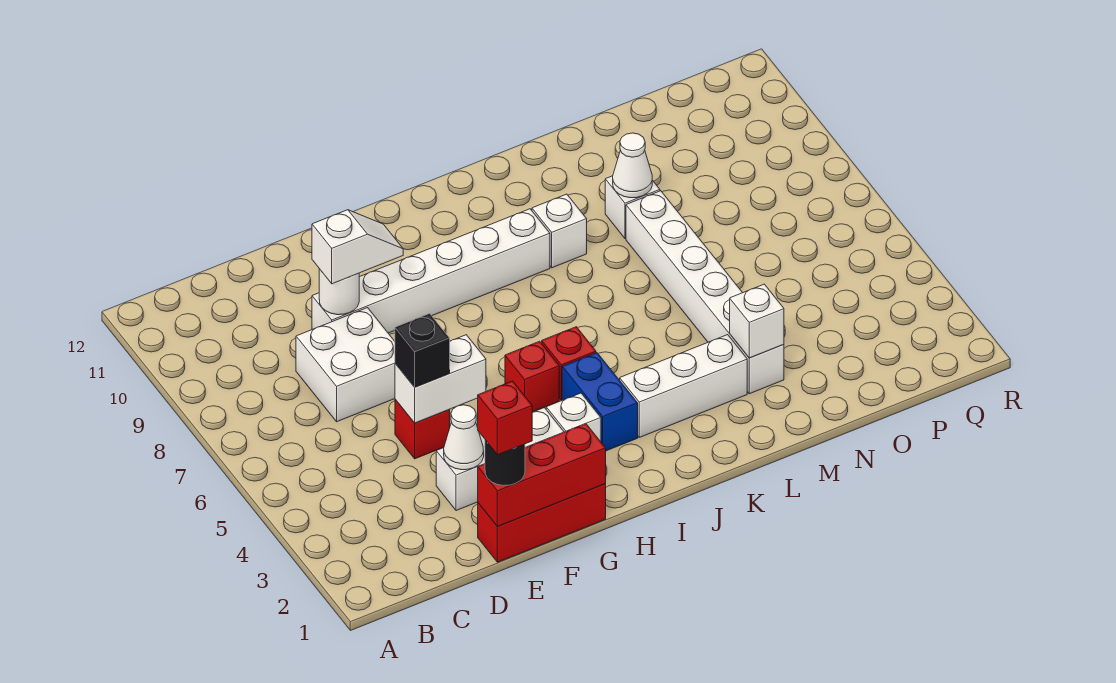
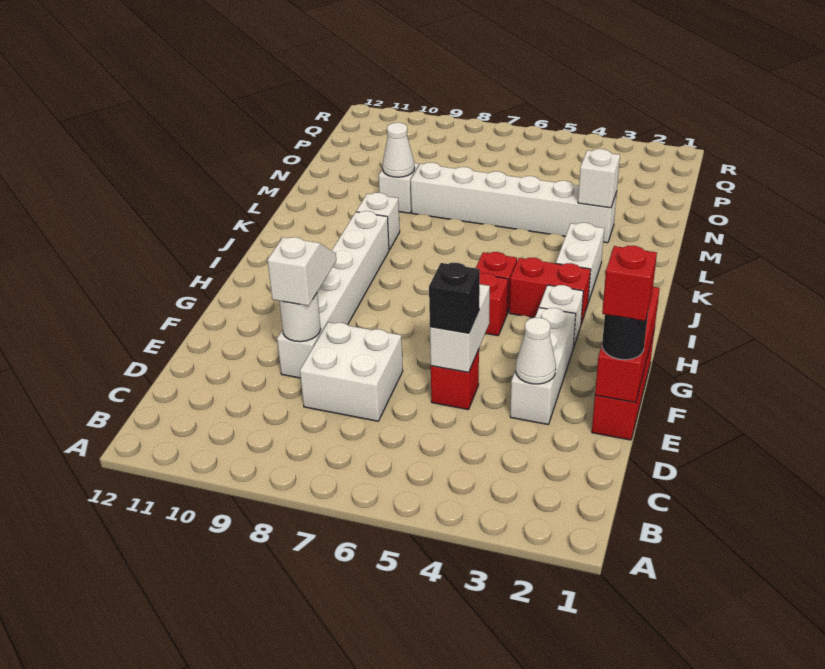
blue brick I3:I4 level 1 -> red brick I3:I4 level 1
white brick J3:L3 level 1 -> white brick J3:K3 level 1

